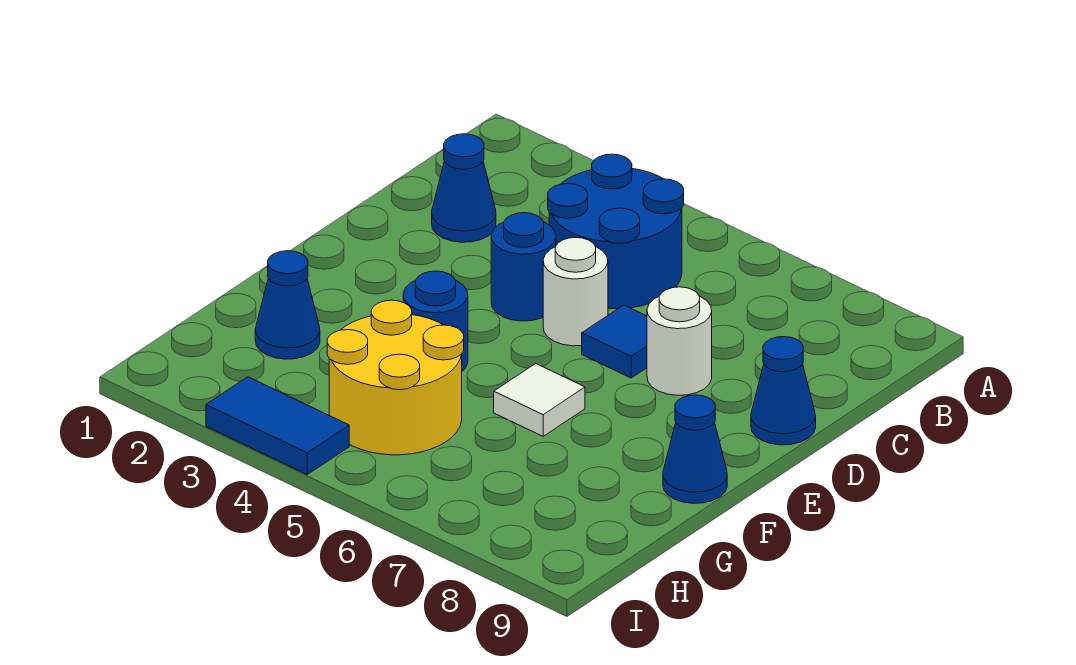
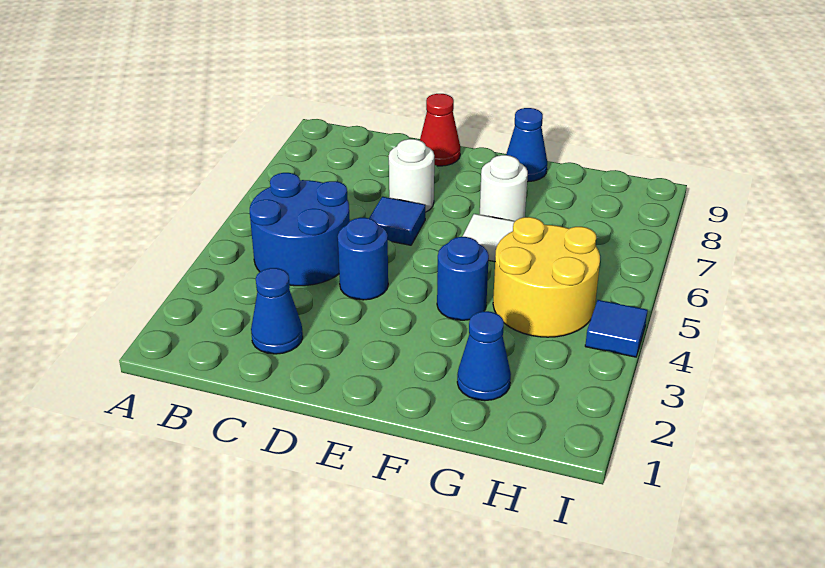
white round brick D5 level 1 -> white round brick F7 level 1
blue cone D9 level 1 -> red cone D9 level 1
blue tile I3:I4 level 1 -> blue tile I4 level 1

